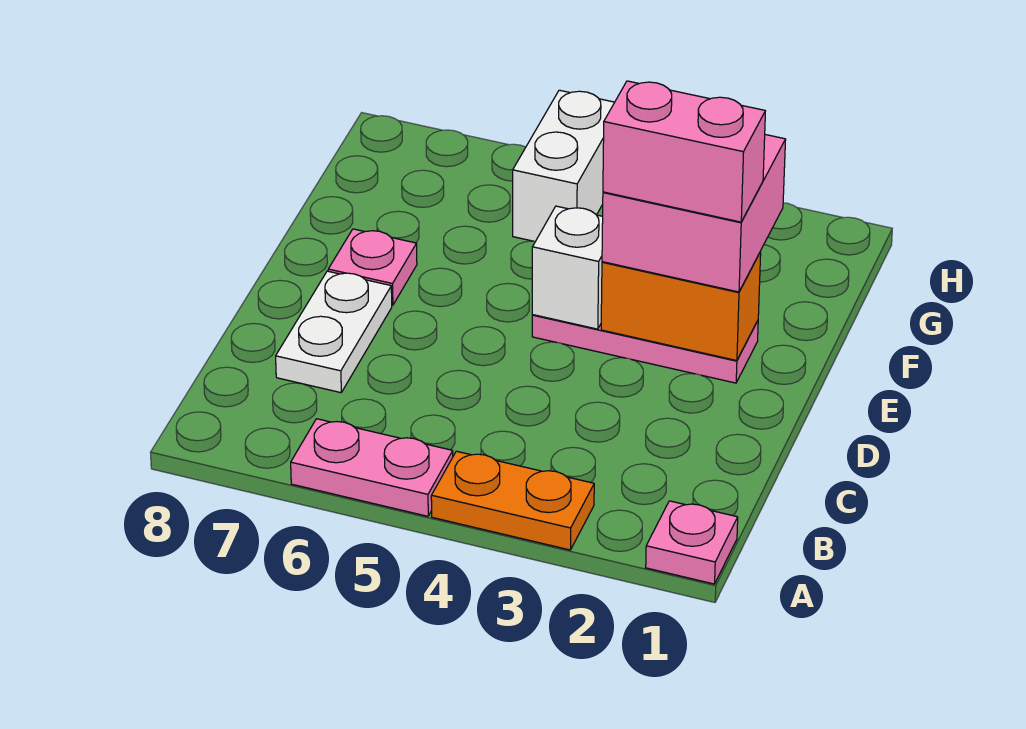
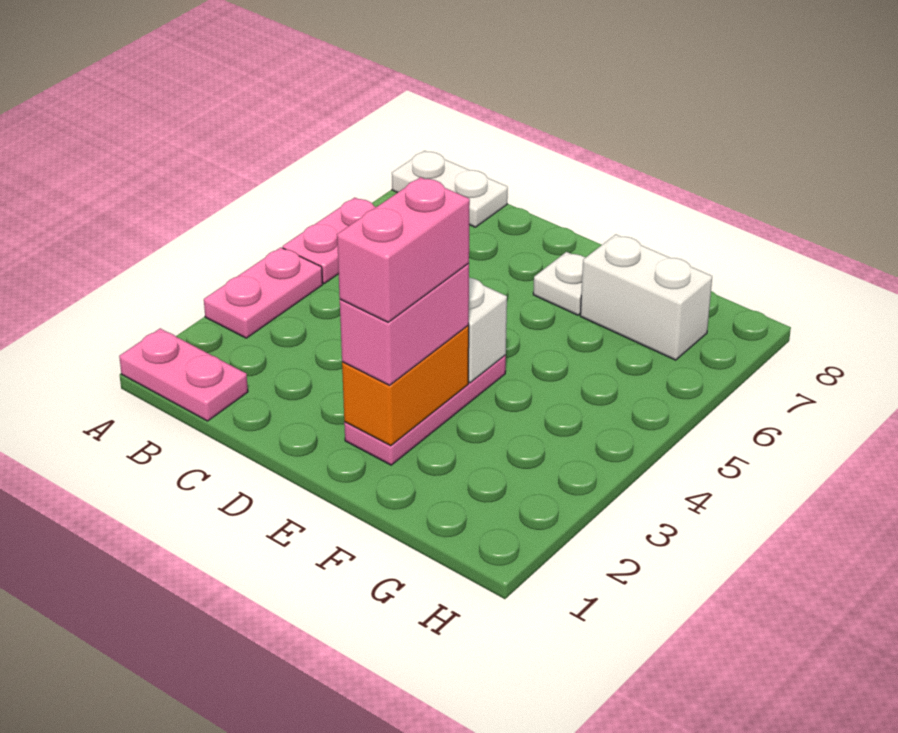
pink plate A1 level 1 -> pink plate A1:B1 level 1
orange plate A3:A4 level 1 -> pink plate A3:A4 level 1
white plate C7:D7 level 1 -> white plate A8:B8 level 1
pink brick E2:F3 level 3 -> pink brick E2:E3 level 3
pink plate E7 level 1 -> white plate E7 level 1
white brick G5:H5 level 1 -> white brick F7:G7 level 1

